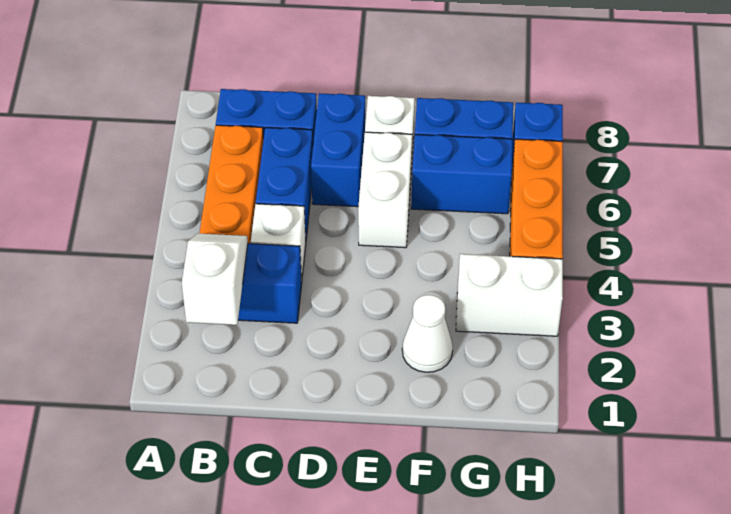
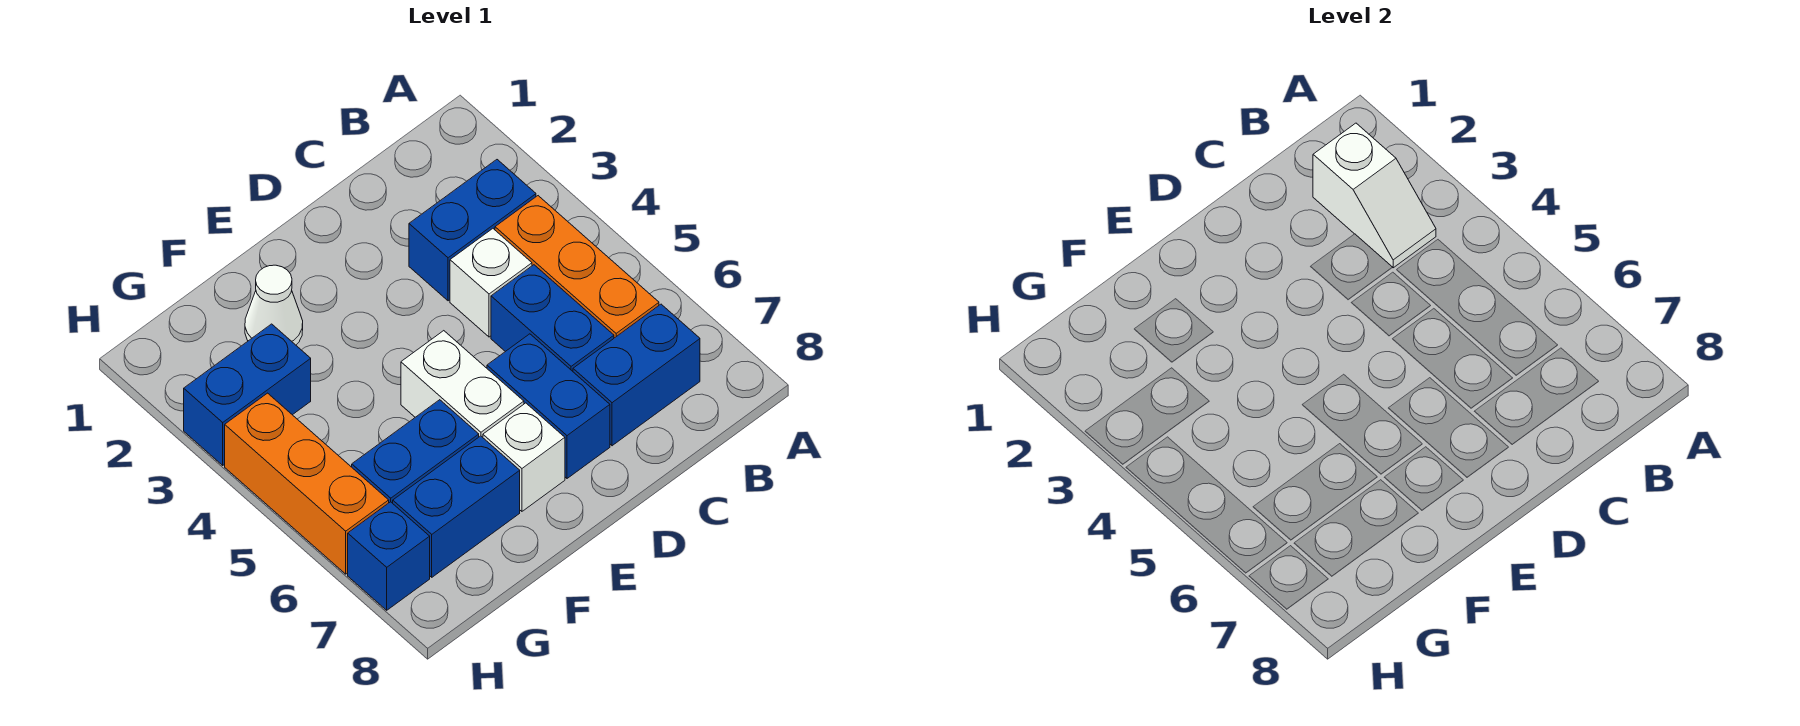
white brick G3:H3 level 1 -> blue brick G3:H3 level 1

